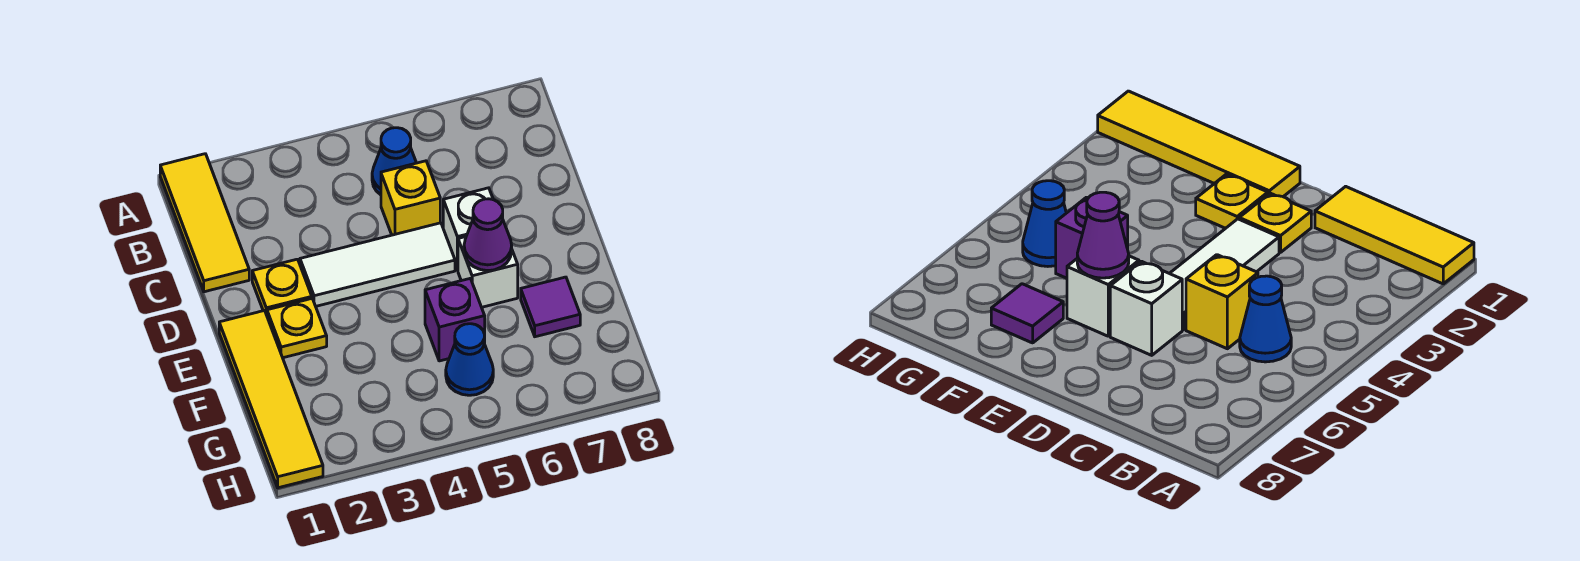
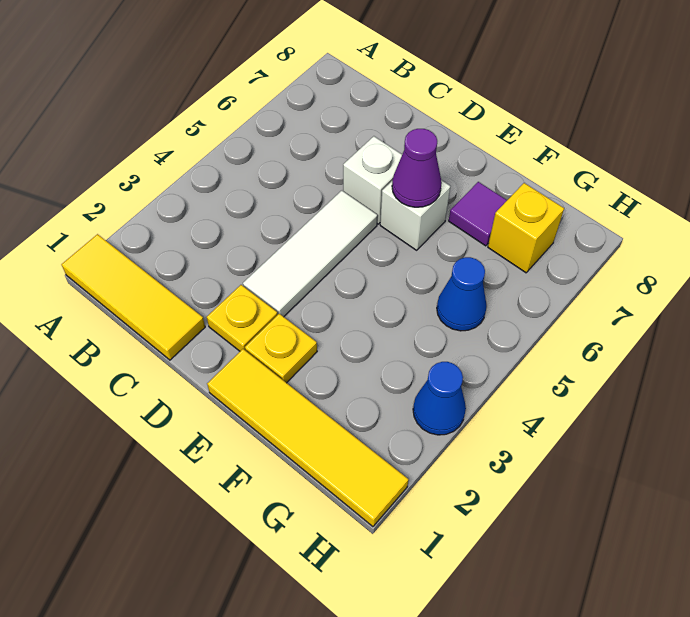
blue cone B5 level 1 -> blue cone H3 level 1
yellow brick C5 level 1 -> yellow brick G7 level 1
purple brick F5 level 1 -> none

